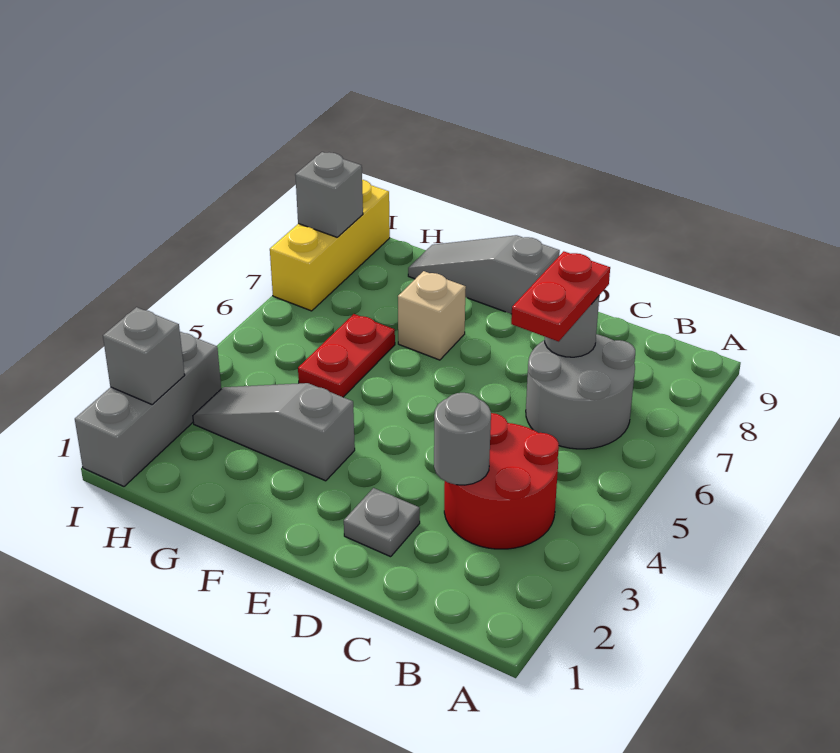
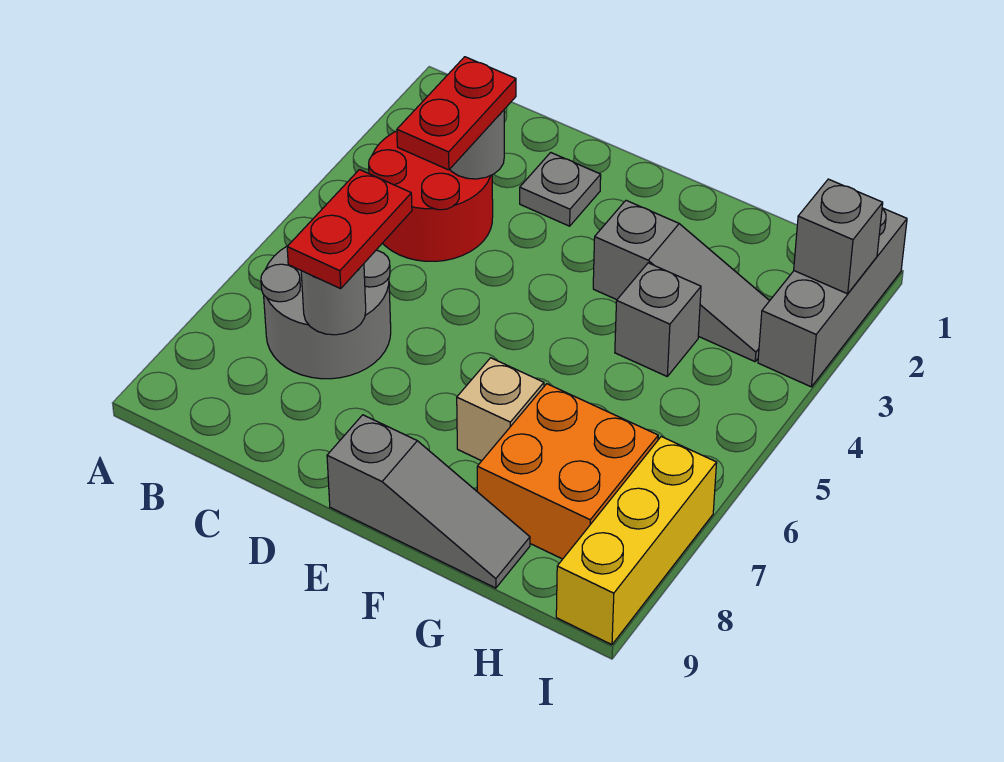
red plate G5:G6 level 1 -> red plate C3:C4 level 3
none -> orange brick G7:H8 level 1
grey brick I8 level 2 -> grey brick G4 level 1

